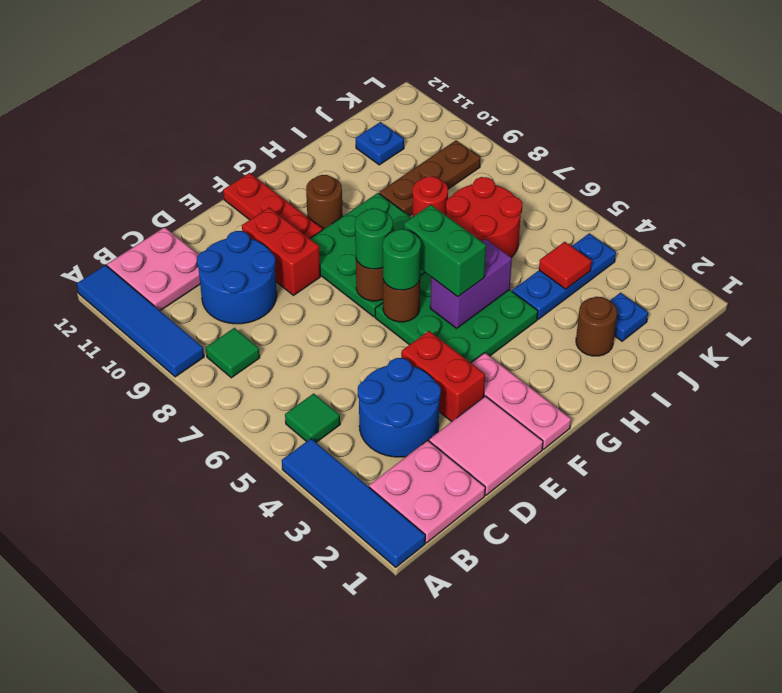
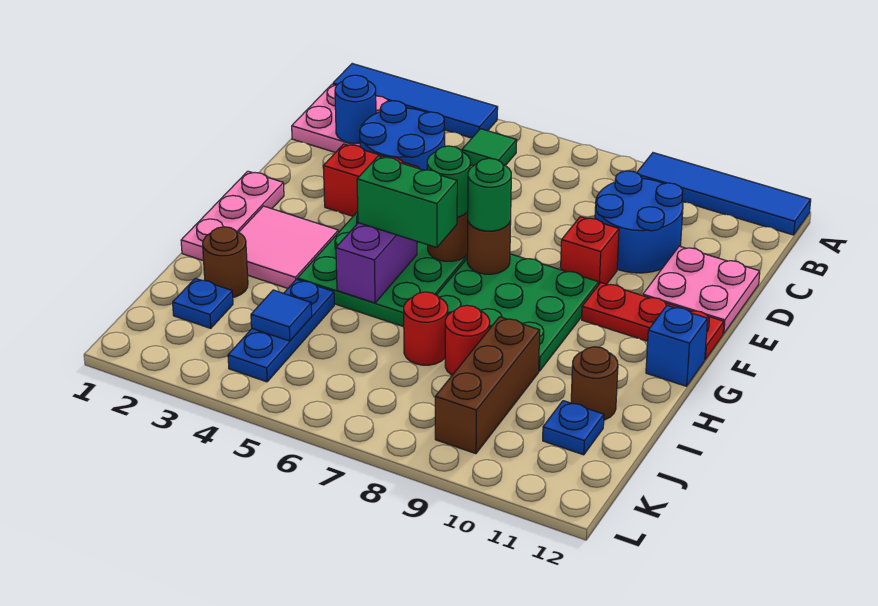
green tile B8 level 1 -> none
pink plate B11:C12 level 1 -> pink plate D11:E12 level 1
none -> blue round brick C2 level 2
pink tile D1:E2 level 1 -> pink tile G2:H3 level 1
red brick E9:E10 level 1 -> red brick E9 level 1
pink plate F1:F3 level 1 -> pink plate F1:H1 level 1
brown round brick G10 level 1 -> brown round brick I11 level 1
none -> blue brick G12 level 1
red round brick I6:J7 level 1 -> red round brick I7 level 1
brown plate I9:K9 level 1 -> brown brick I9:K9 level 1
red tile J4 level 2 -> blue tile J4 level 2

